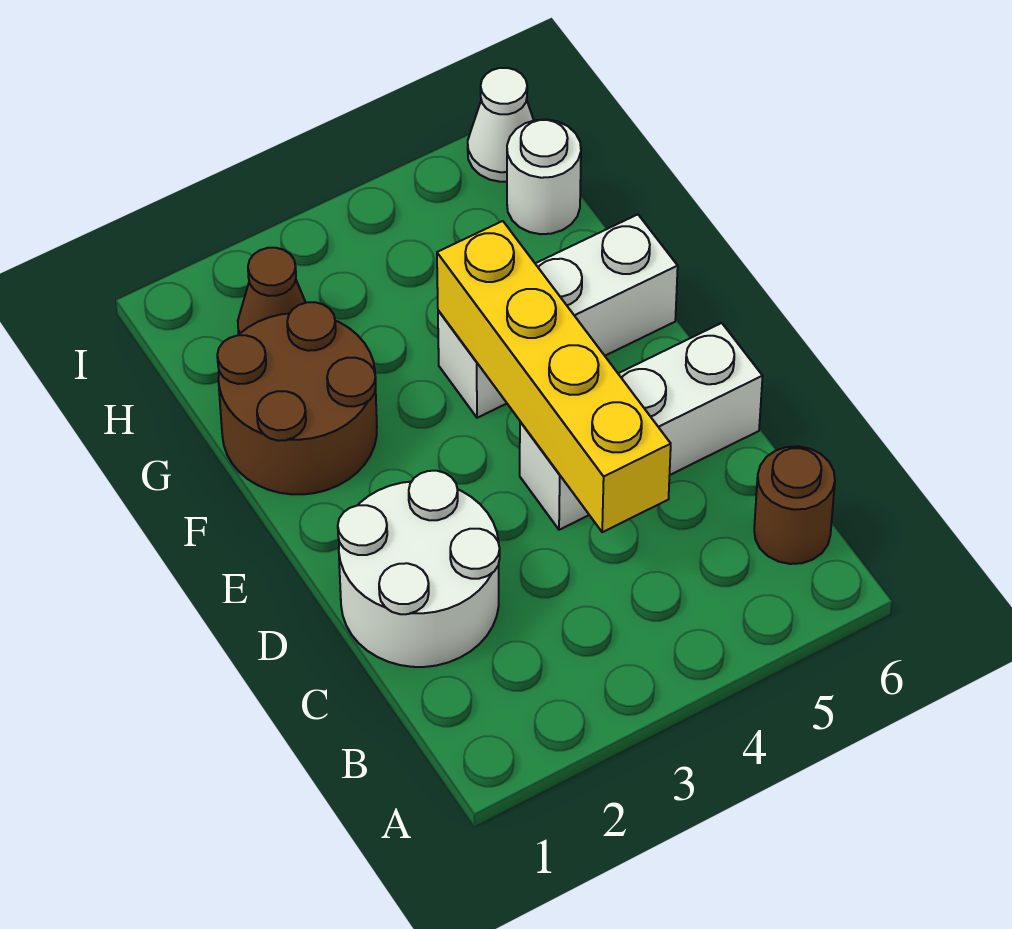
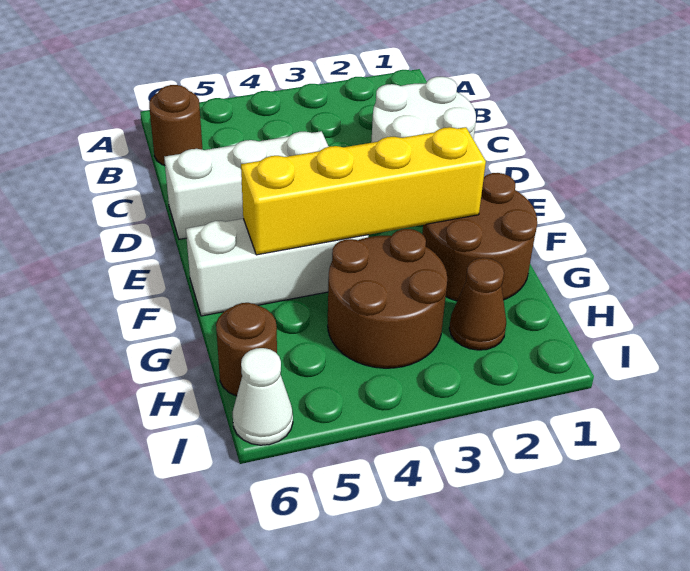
yellow brick C4:F4 level 2 -> yellow brick F2:F5 level 2
none -> brown round brick G3:H4 level 1
white round brick H6 level 1 -> brown round brick H6 level 1

